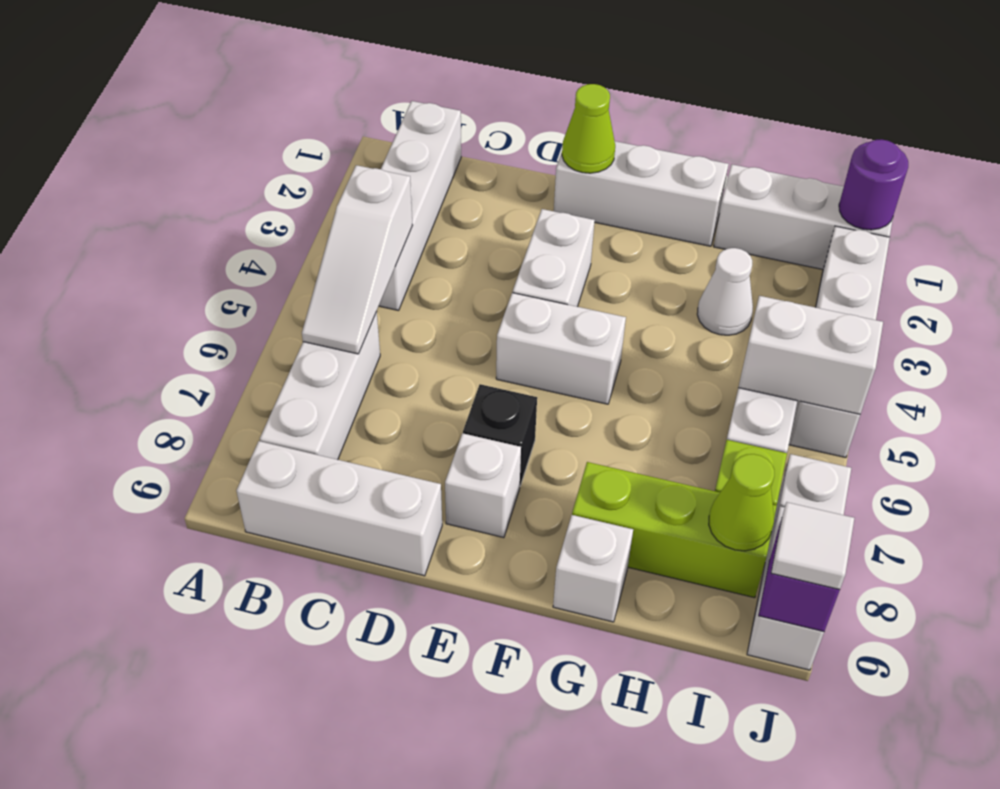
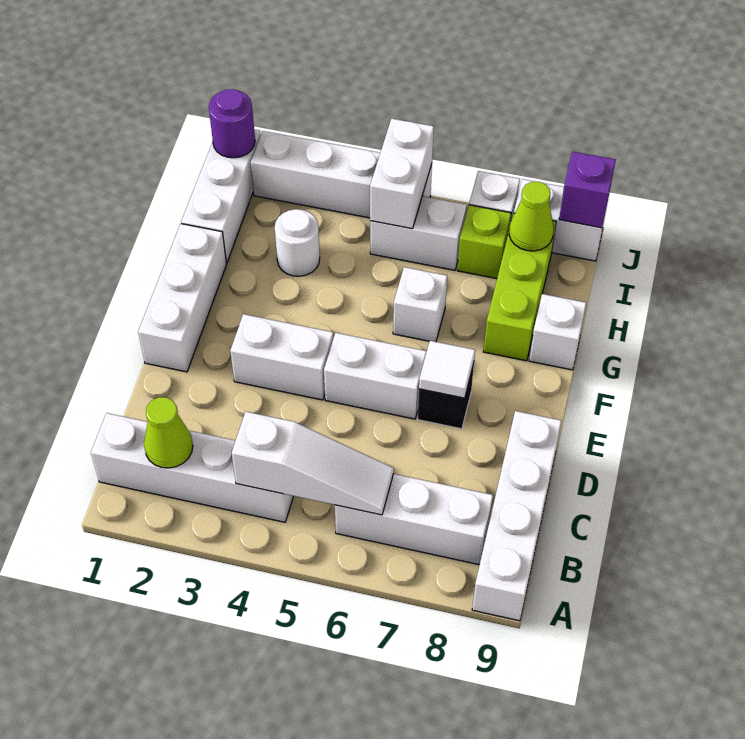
white brick B9:D9 level 1 -> white brick A9:D9 level 1
lime cone E1 level 2 -> lime cone B2 level 2
white brick E5:F5 level 1 -> white brick E5:E6 level 1
white brick E8 level 1 -> white brick G6 level 1
white cone H3 level 1 -> white round brick H3 level 1
white tile J9 level 3 -> white tile E7 level 2

